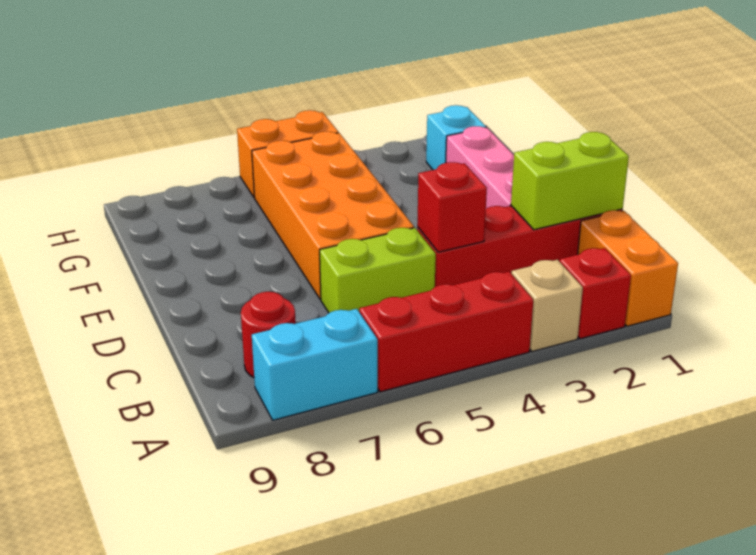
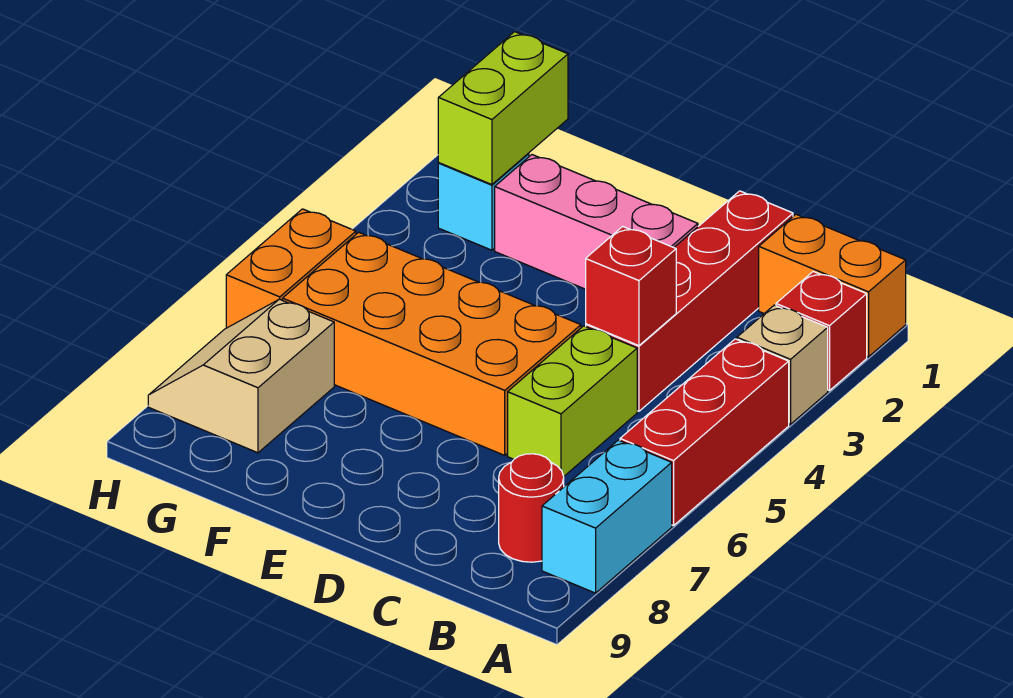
lime brick C1:C2 level 2 -> lime brick G1:G2 level 2
none -> tan slope G7:H8 level 1 top G

